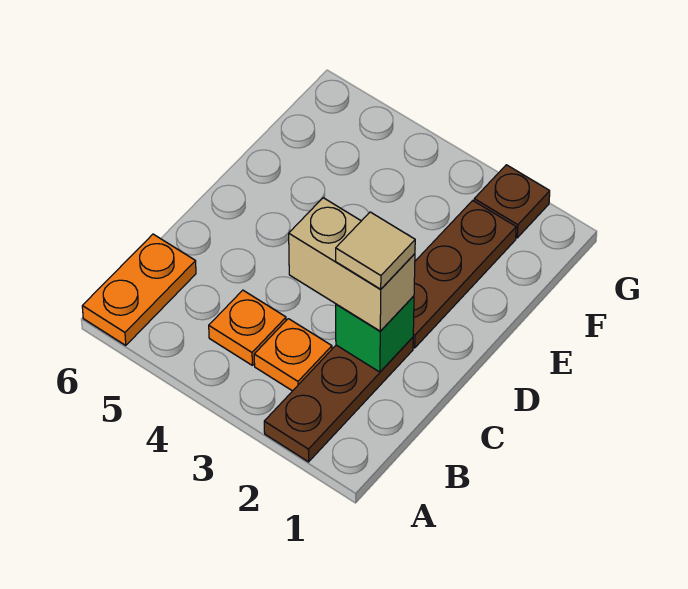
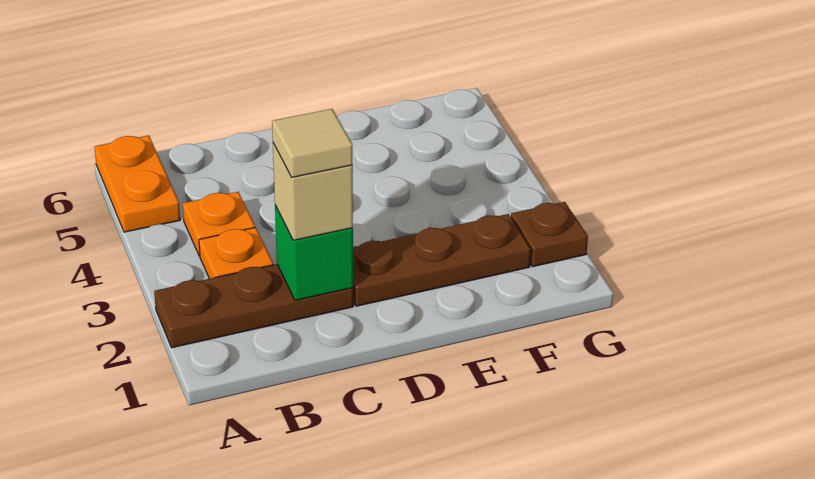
orange plate A6:B6 level 1 -> orange plate A5:A6 level 1
tan brick C2:C3 level 3 -> tan brick C2 level 3

